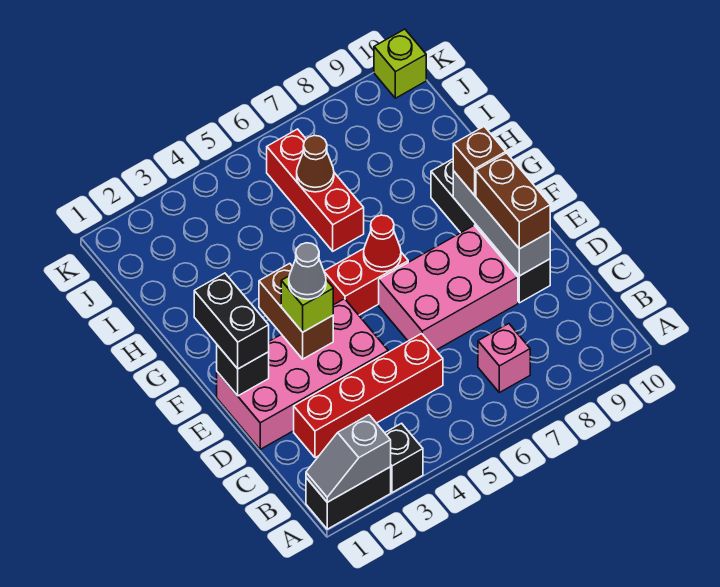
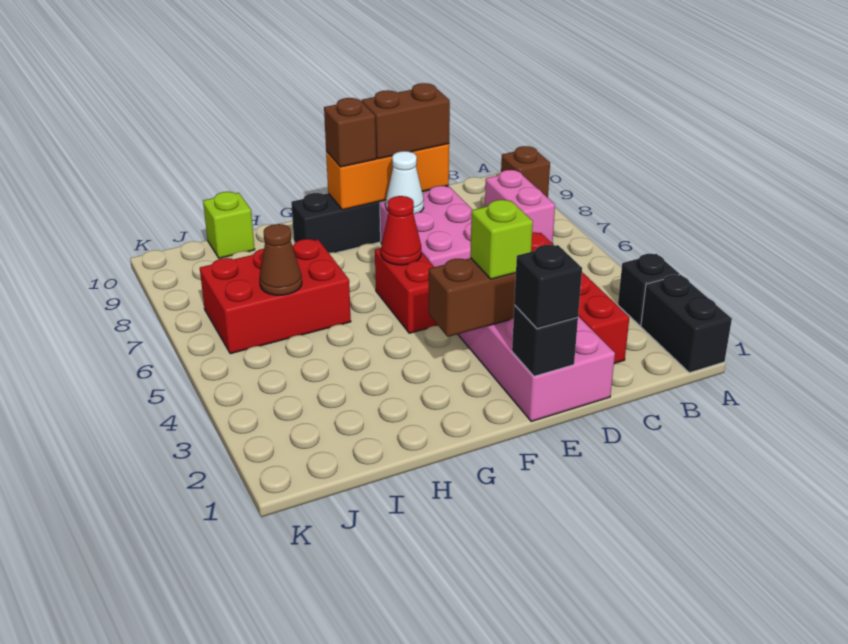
grey slope A1:A2 level 2 top 2 -> none
none -> brown brick A9 level 1
pink brick B7 level 1 -> pink brick B7:B8 level 1
grey brick D9:F9 level 2 -> orange brick D9:F9 level 2
black brick E1:F1 level 3 -> black brick E1 level 3
grey cone E3 level 4 -> none
none -> white cone E8 level 2
red brick H6:J6 level 1 -> red brick H6:J7 level 1
lime brick K10 level 1 -> lime brick I10 level 1

